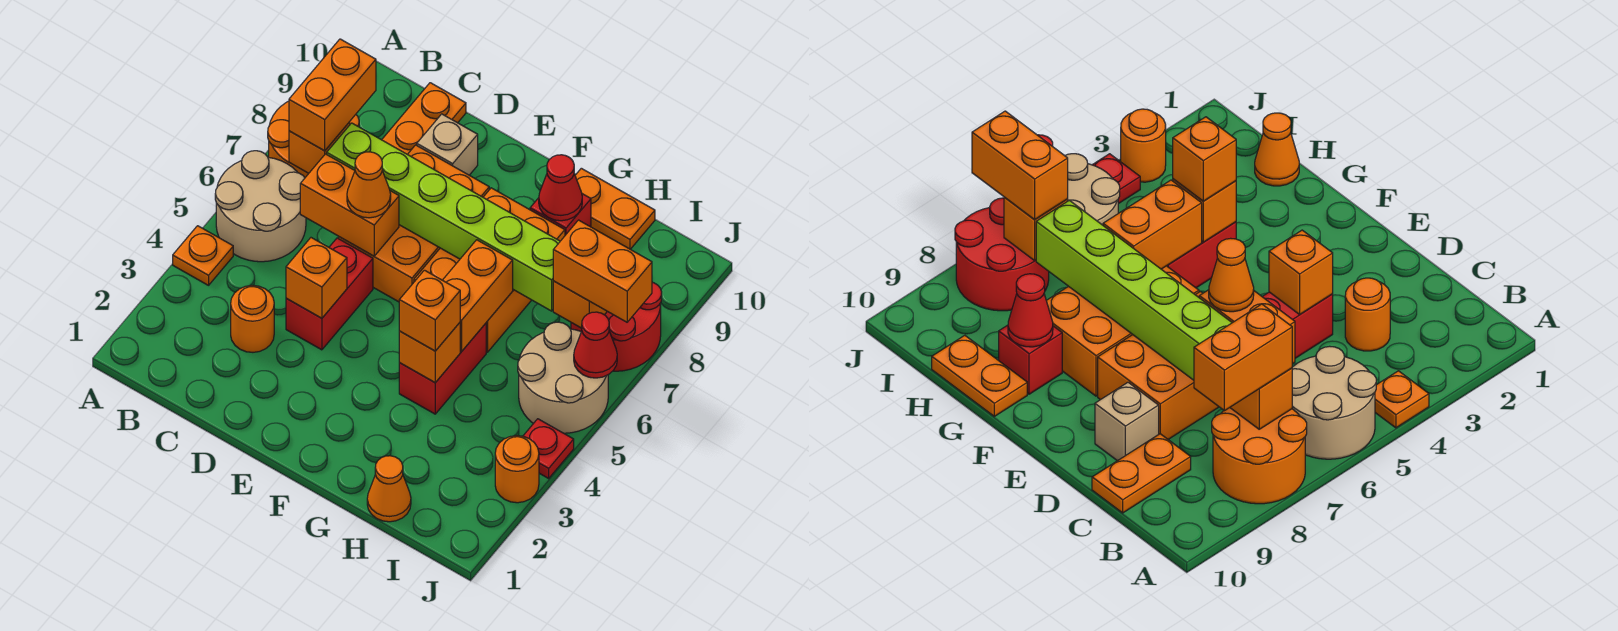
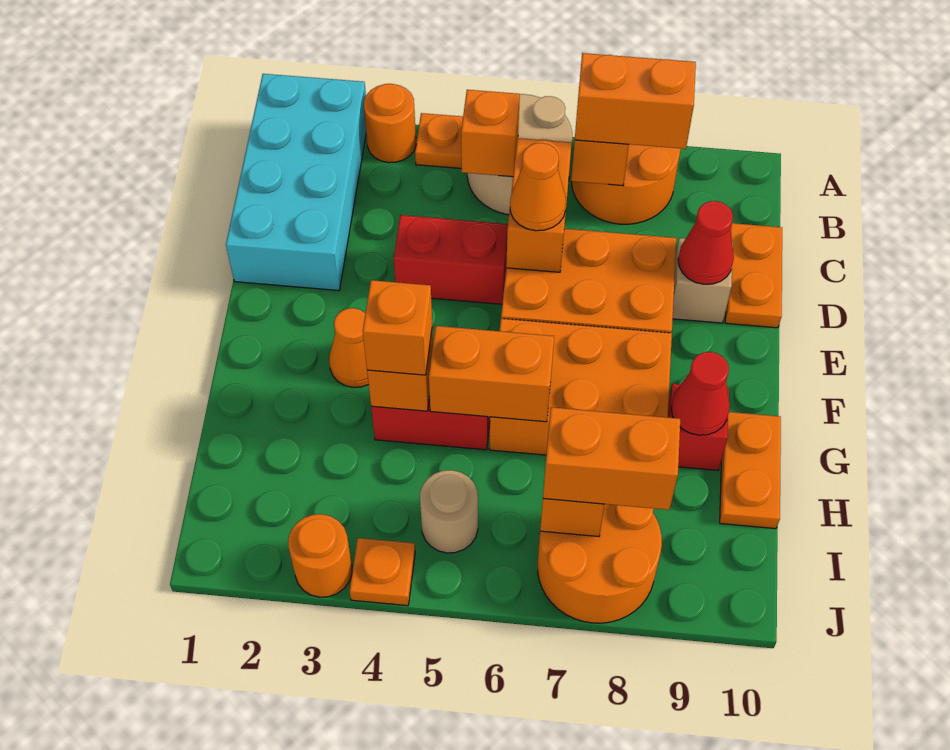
none -> cyan brick A1:D2 level 1
orange round brick C3 level 1 -> orange round brick A3 level 1
lime brick C7:H7 level 2 -> none
orange plate C9:C10 level 1 -> orange plate C10:D10 level 1
orange brick D4 level 2 -> orange brick B5 level 2
orange cone H1 level 1 -> orange cone F3 level 1
tan round brick I5:J6 level 1 -> tan round brick I5 level 1
red round brick I7:J8 level 1 -> orange round brick I7:J8 level 1
orange brick I7:J7 level 3 -> orange brick I7:I8 level 3
red plate J4 level 1 -> orange plate J4 level 1
red cone J6 level 2 -> red cone D9 level 2

